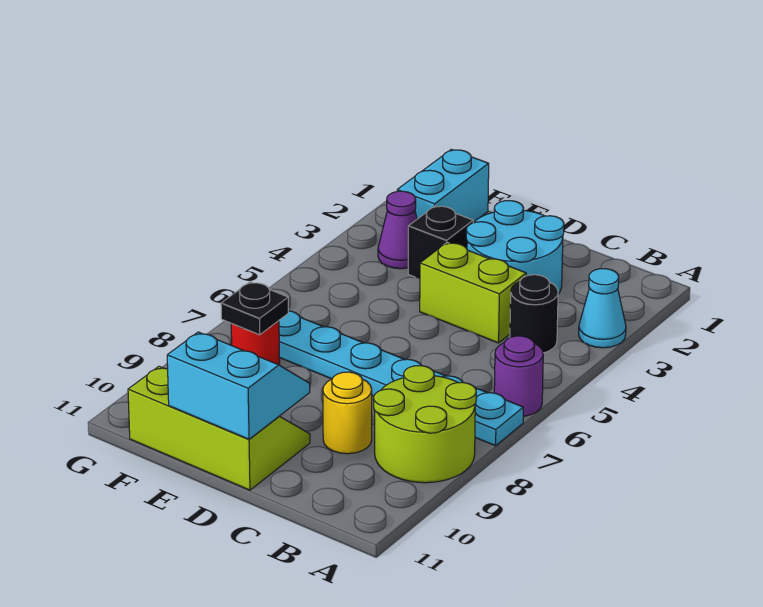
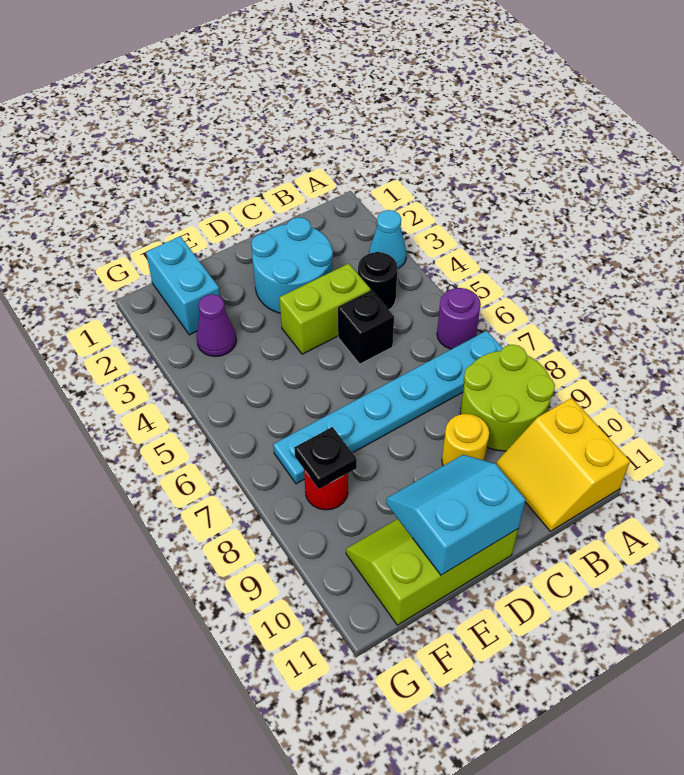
none -> yellow slope A10:B11 level 1 top A
black brick E3 level 1 -> black brick C5 level 1

